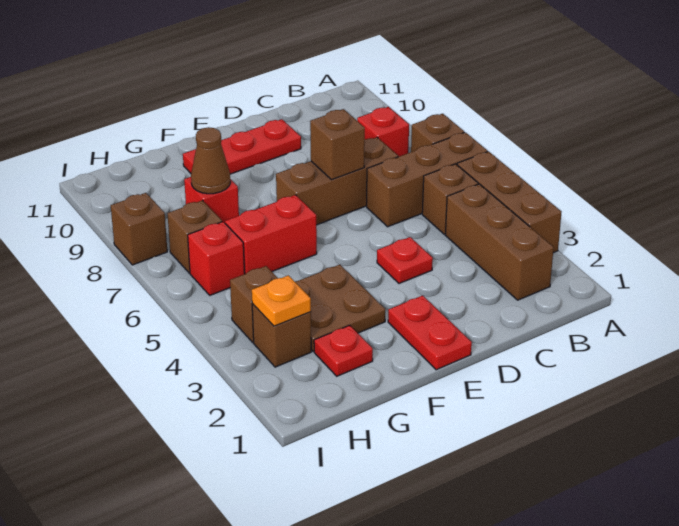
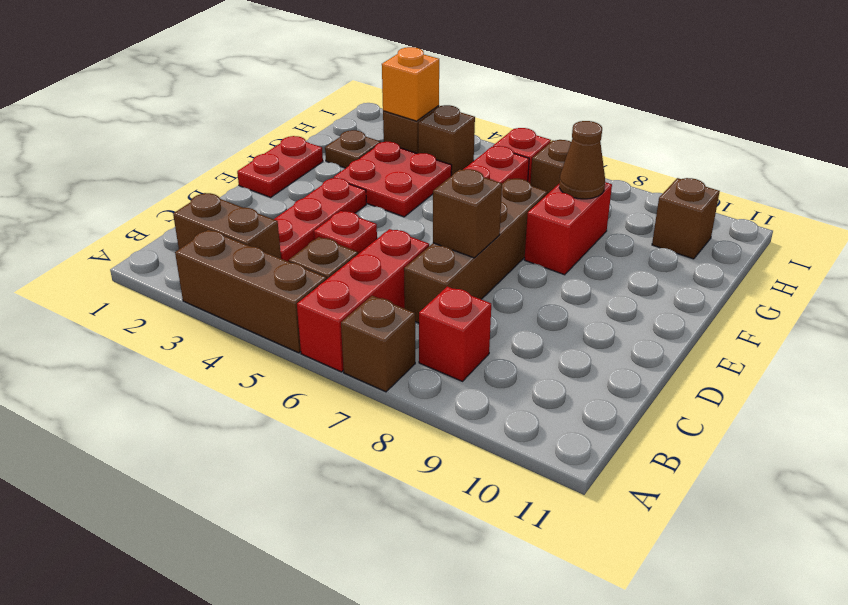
brown brick A6:C6 level 1 -> red brick A6:C6 level 1
brown brick B2:B4 level 1 -> brown brick B2:B3 level 1
brown brick C7:E7 level 1 -> brown brick C7:F7 level 1
red plate D10:F10 level 1 -> red plate C3:E3 level 1
red plate E1:E2 level 1 -> red plate E1:F1 level 1
brown plate F3:G4 level 1 -> red plate F3:G4 level 1
red plate G2 level 1 -> brown plate G2 level 1
red brick G8 level 1 -> red brick F8:G8 level 1
orange plate H3 level 2 -> orange brick H3 level 2
brown brick I8 level 1 -> brown brick H10 level 1

